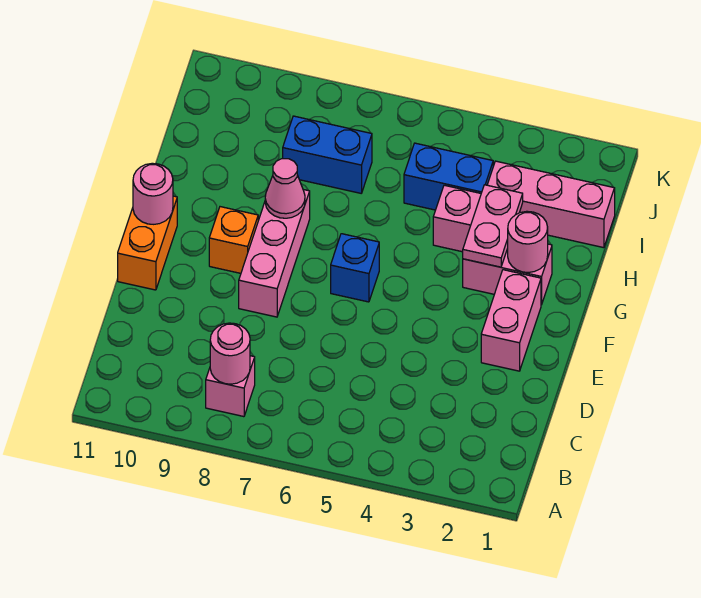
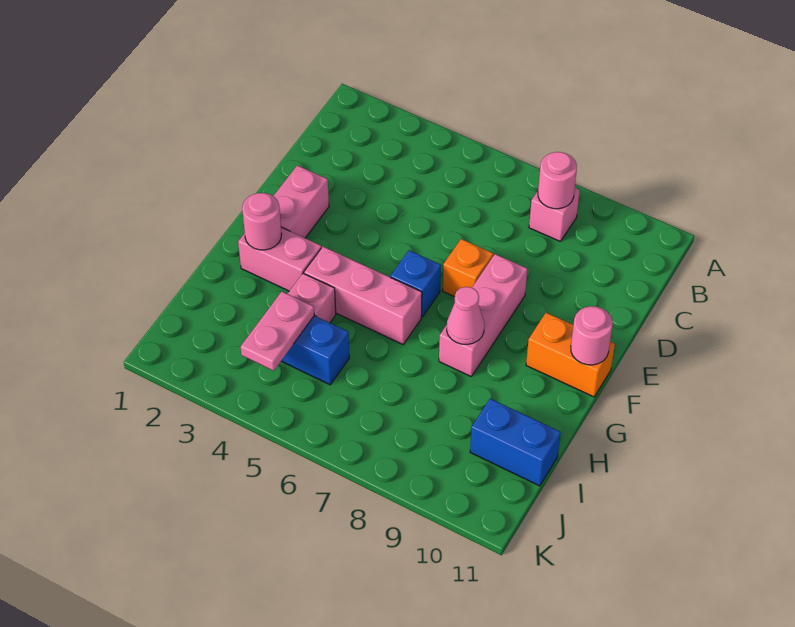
orange brick E11:F11 level 1 -> orange brick F10:F11 level 1
orange brick F9 level 1 -> orange brick E7 level 1
pink plate G3:H3 level 2 -> pink plate I4:J4 level 2
pink brick I1:I3 level 1 -> pink brick G4:G6 level 1
blue brick I7:I8 level 1 -> blue brick I10:I11 level 1

